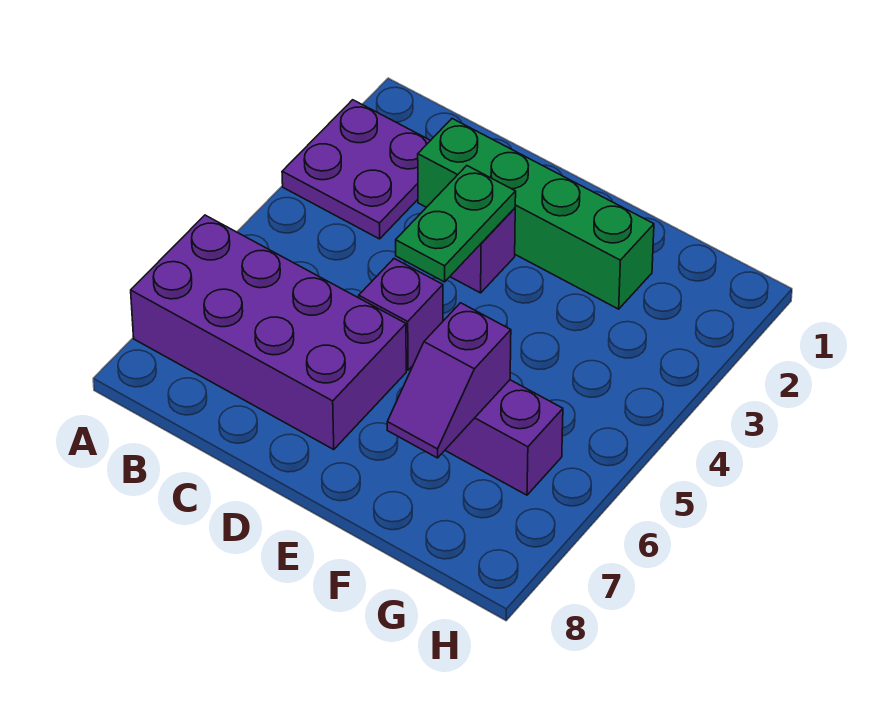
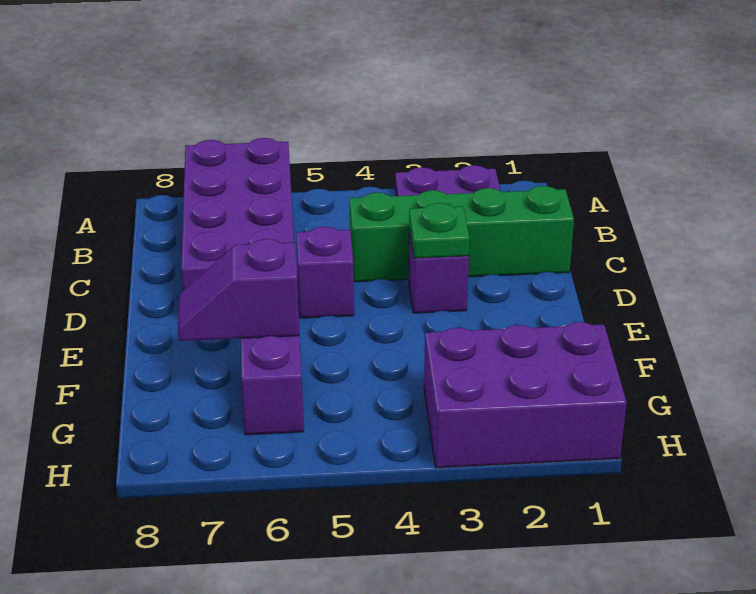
green brick C2:F2 level 1 -> green brick C1:C4 level 1
green plate D3:D4 level 2 -> green plate D3 level 2
none -> purple brick G1:H3 level 1

